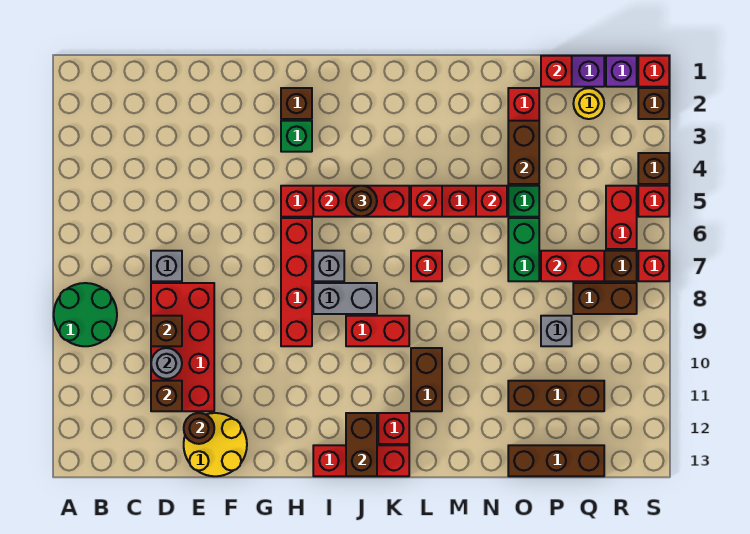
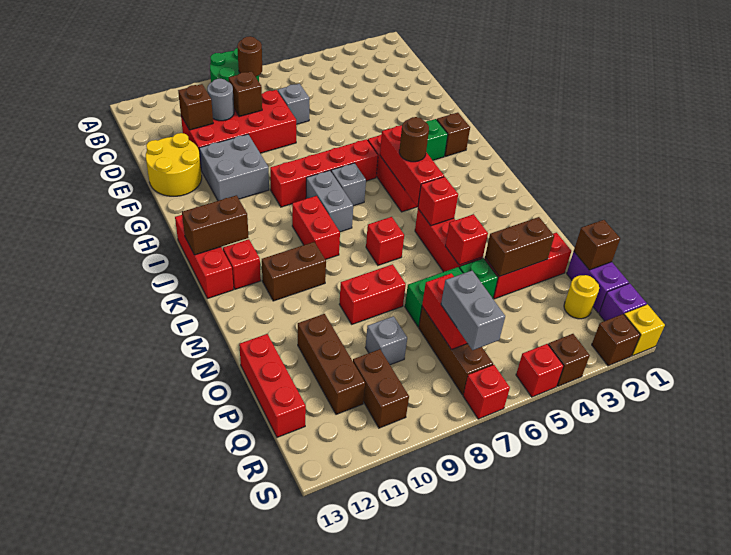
brown round brick E12 level 2 -> brown round brick B8 level 2
none -> grey brick F10:G11 level 1
brown brick O13:Q13 level 1 -> red brick O13:Q13 level 1
red brick P1 level 2 -> brown brick P1 level 2
none -> grey brick Q7:R7 level 3
brown brick Q8:R8 level 1 -> brown brick Q10:R10 level 1
red brick R5:R6 level 1 -> red brick N8:N9 level 1
red brick S1 level 1 -> yellow brick S1 level 1

